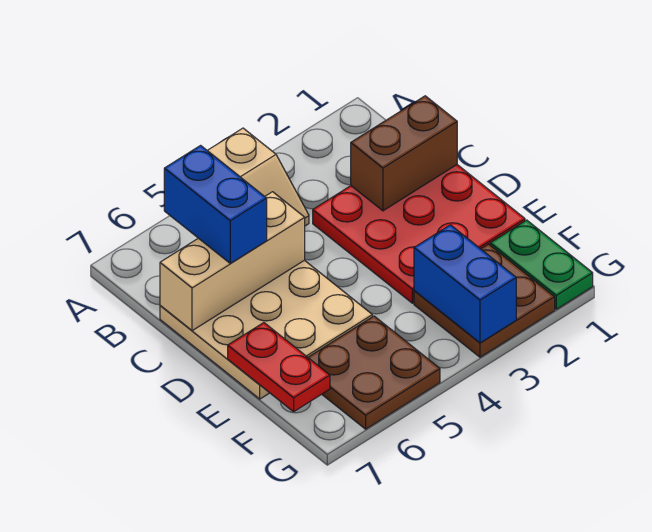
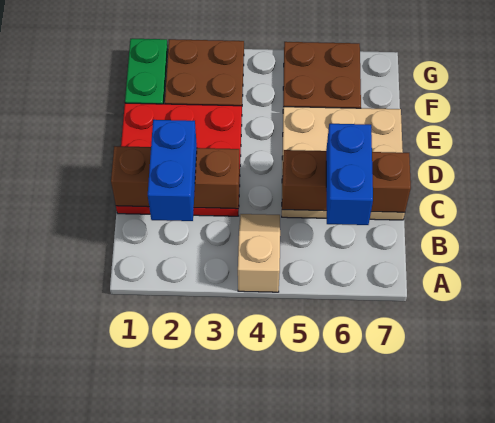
brown brick C1:C2 level 2 -> brown brick C1:C3 level 2
tan brick C5:C7 level 2 -> brown brick C5:C7 level 2
red plate E7:F7 level 2 -> none
blue brick F3:G3 level 2 -> blue brick B2:C2 level 3

